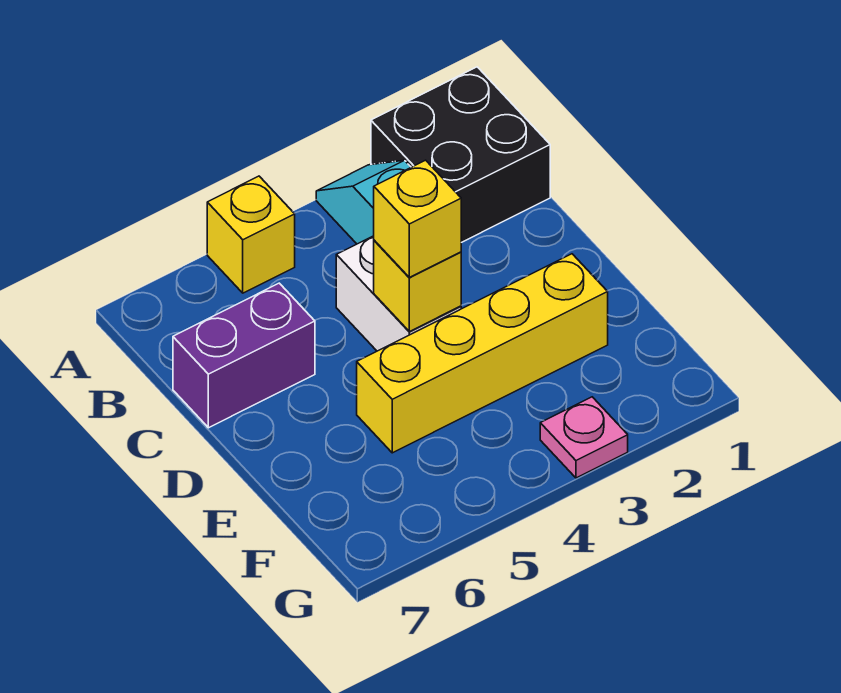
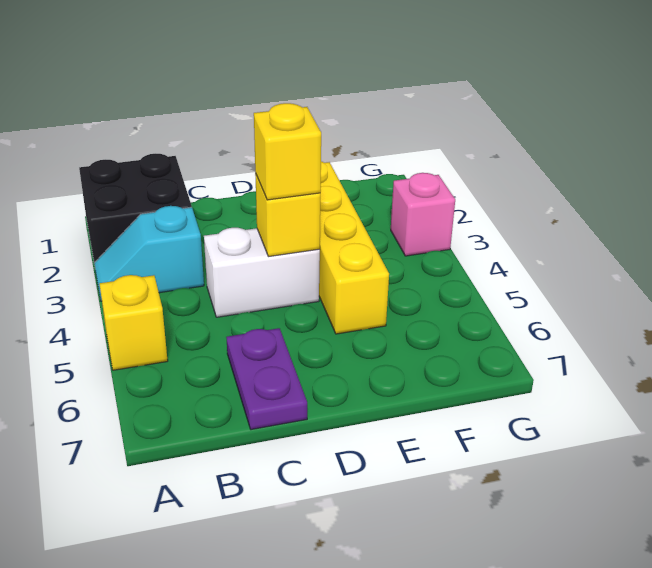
purple brick C6:C7 level 1 -> purple plate C6:C7 level 1
pink plate G3 level 1 -> pink brick G3 level 1

